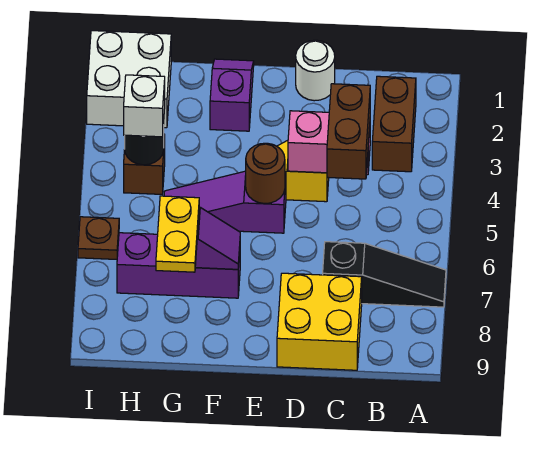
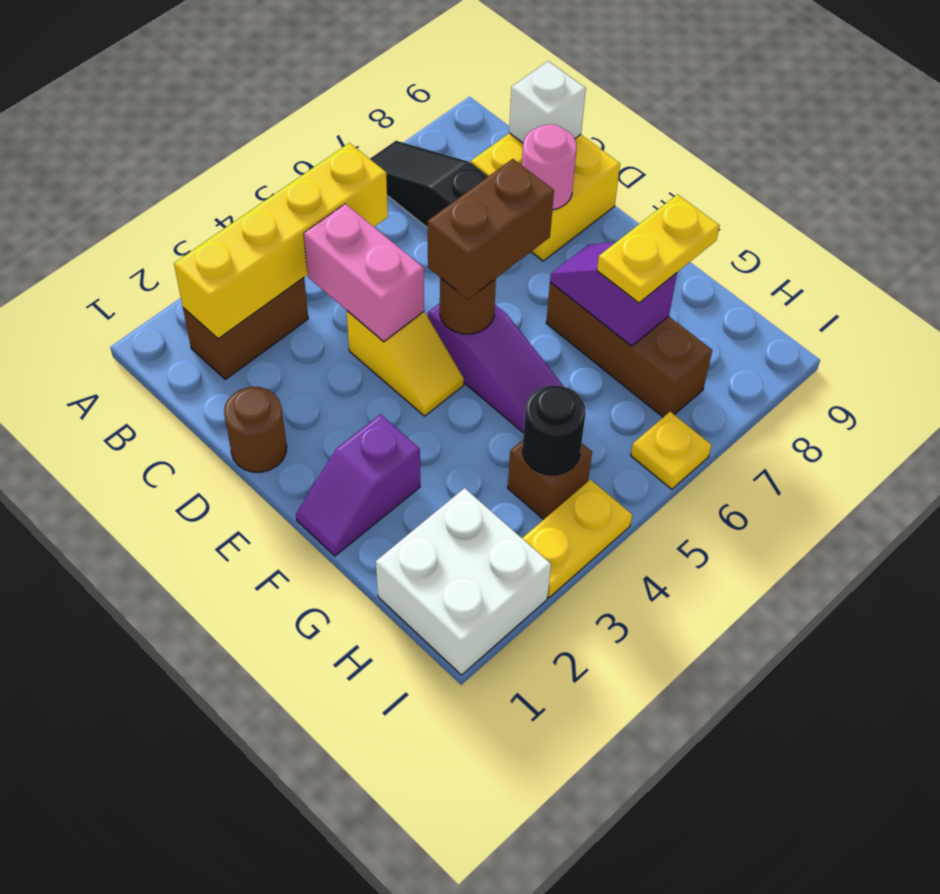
none -> yellow brick B2:B5 level 2
brown brick C4:C5 level 3 -> brown brick E5:E6 level 3
white round brick D1 level 1 -> brown round brick D1 level 1
none -> pink round brick D8 level 2
purple brick F7:H7 level 1 -> brown brick F7:H7 level 1
white brick H4 level 3 -> white brick C9 level 2
none -> yellow plate I3:I4 level 1
brown plate I6 level 1 -> yellow plate I6 level 1

